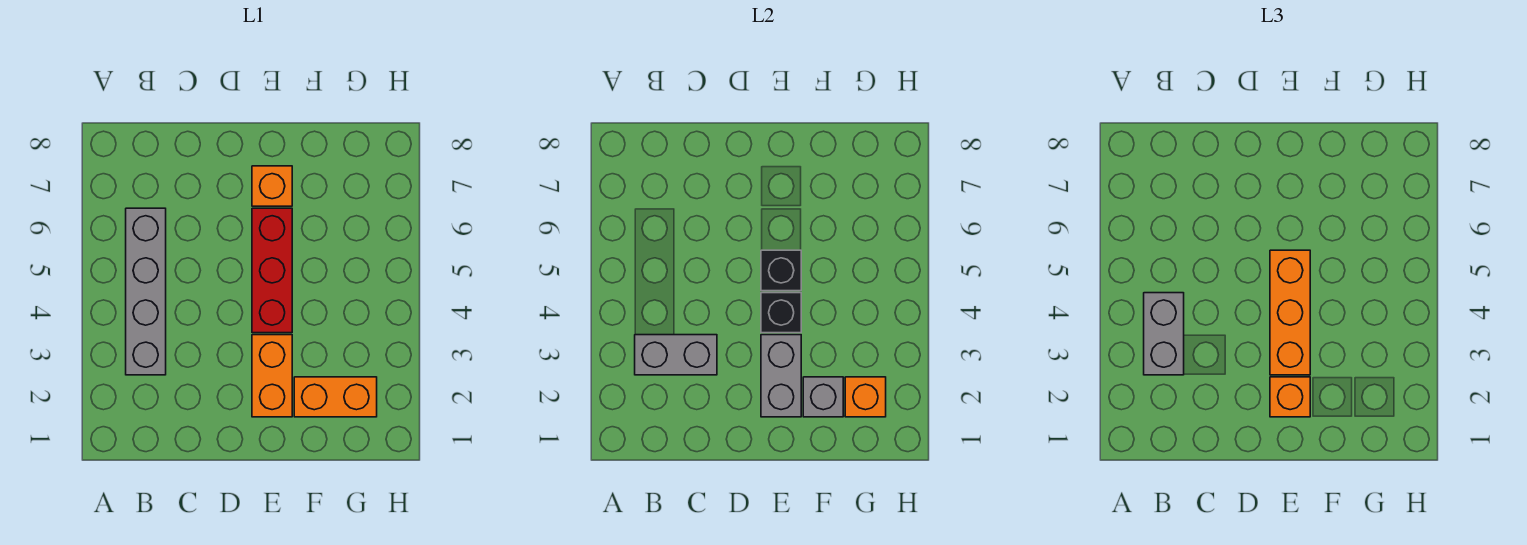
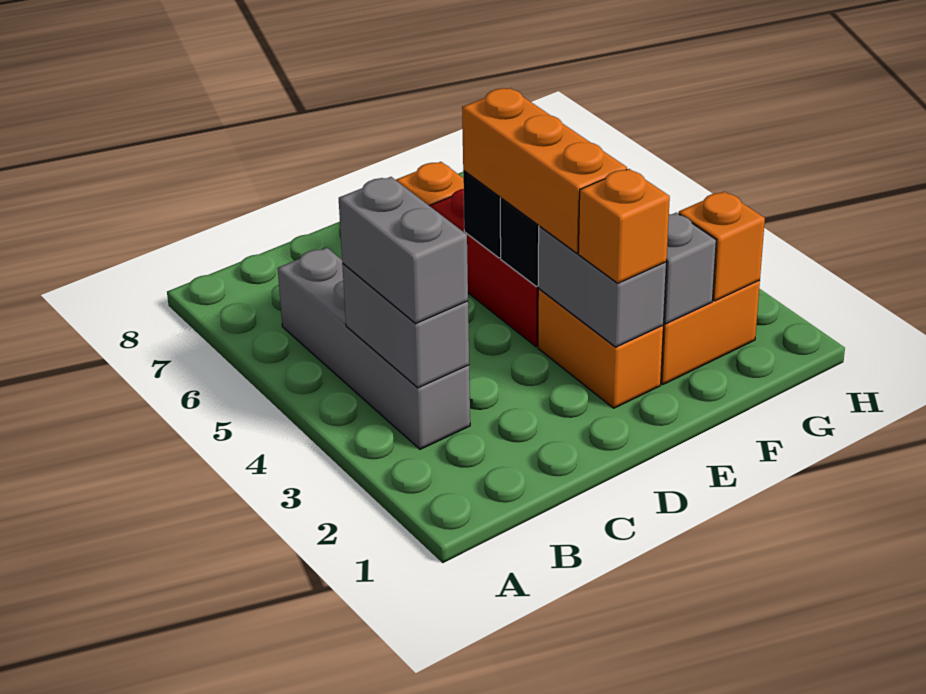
grey brick B3:C3 level 2 -> grey brick B3:B4 level 2

